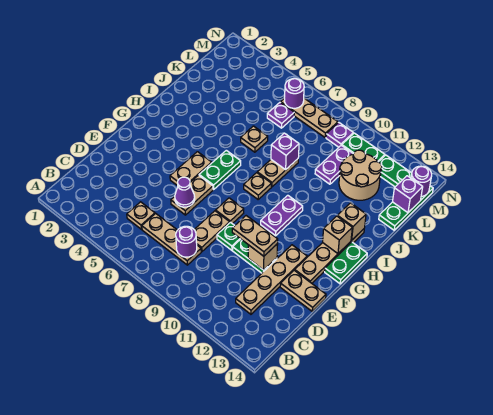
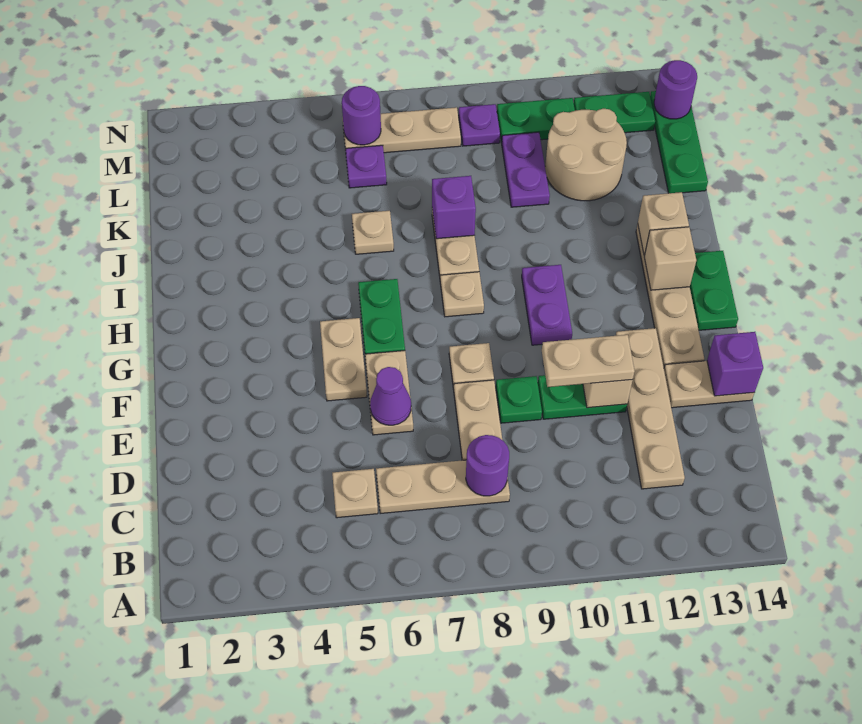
purple brick L14 level 2 -> purple brick E14 level 2

